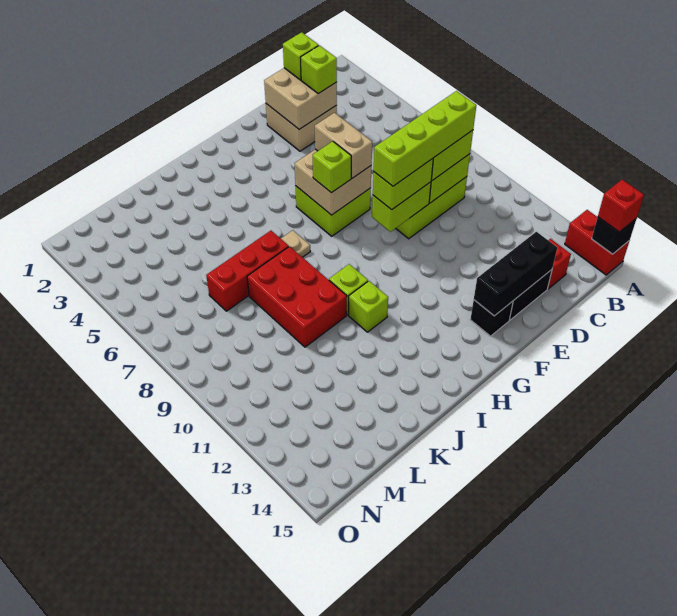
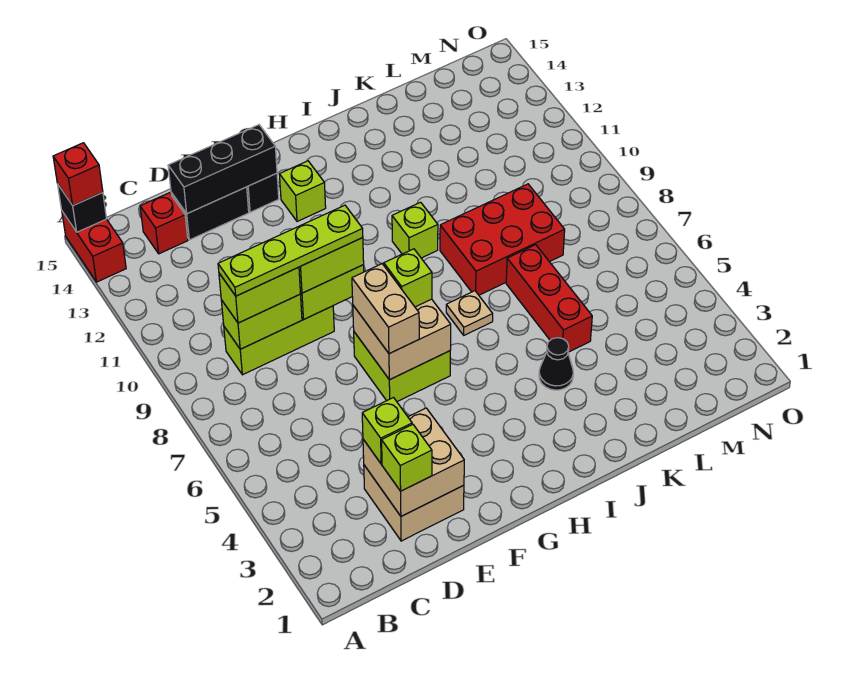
lime brick C9:F9 level 4 -> lime plate C9:F9 level 4
lime brick I11 level 1 -> lime brick G13 level 1
none -> black cone J4 level 1
red brick J7:L7 level 1 -> red brick K5:K7 level 1
red brick J8:K10 level 1 -> red brick J8:L9 level 1

